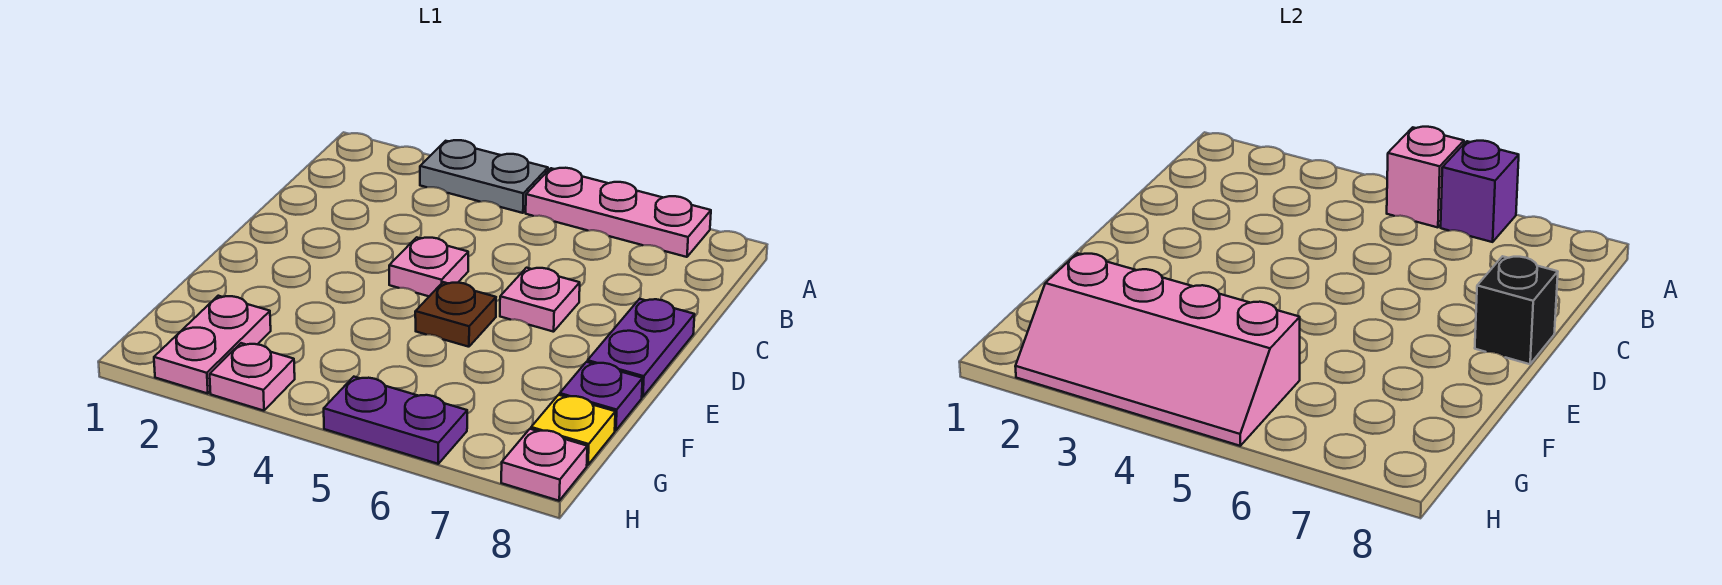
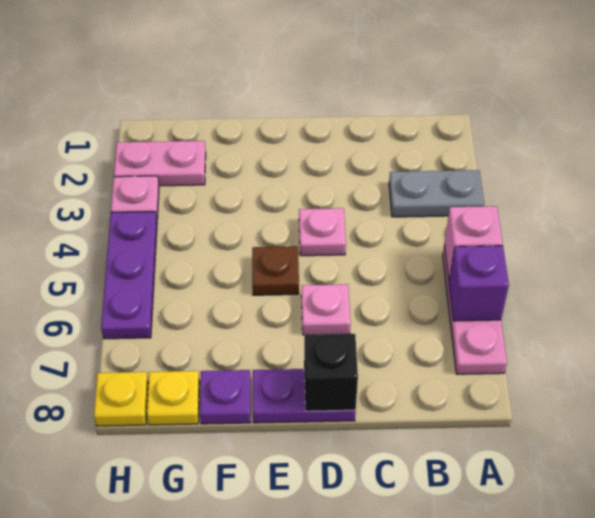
grey plate A3:A4 level 1 -> grey plate A3:B3 level 1
pink slope G2:H5 level 2 top G -> none
purple plate H5:H6 level 1 -> purple plate H4:H6 level 1
pink plate H8 level 1 -> yellow plate H8 level 1

